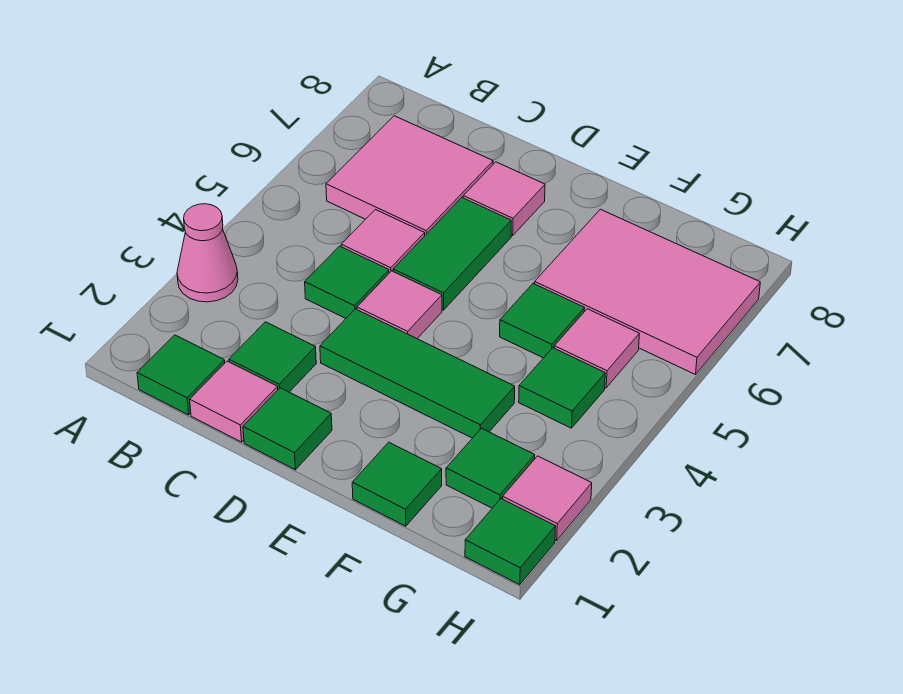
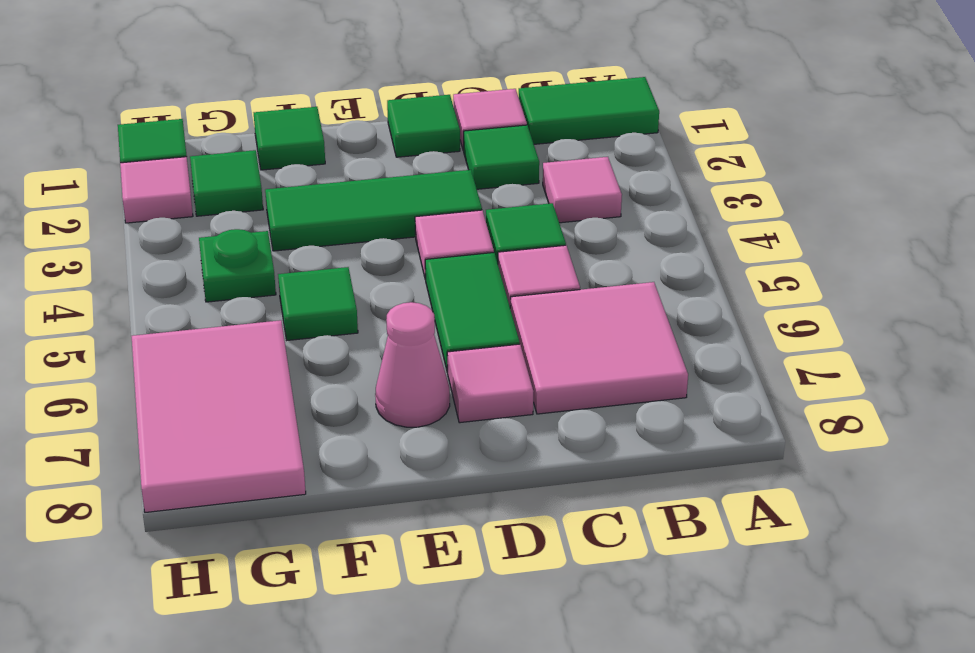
pink cone A3 level 1 -> pink cone E7 level 1
green tile B1 level 1 -> green tile A1:B1 level 1
pink tile F6:H7 level 1 -> pink tile G6:H8 level 1
green tile G4 level 1 -> green plate G4 level 1
pink tile G5 level 1 -> pink tile B3 level 1

